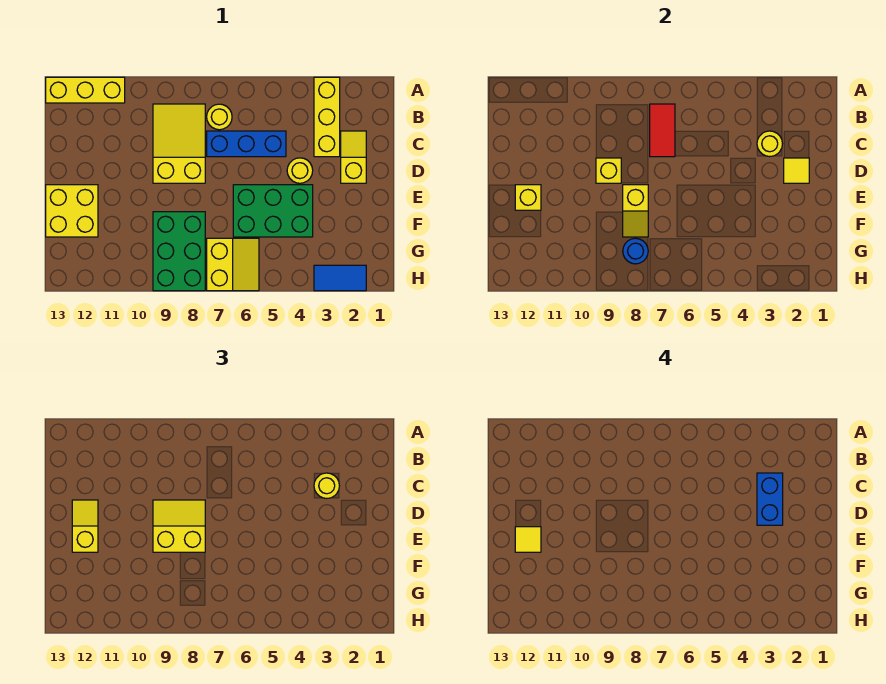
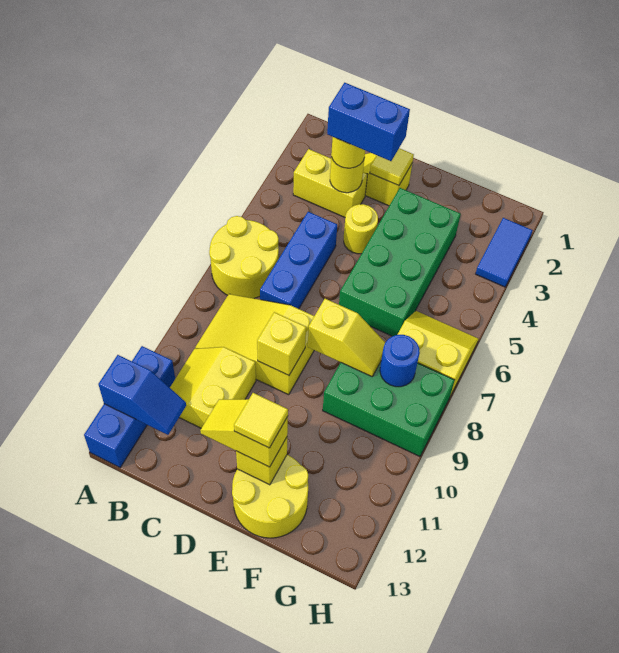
yellow brick A3:C3 level 1 -> yellow brick B3:C3 level 1
yellow brick A11:A13 level 1 -> blue brick A11:A13 level 1
none -> blue slope A12:B12 level 2 top A
yellow round brick B7 level 1 -> yellow round brick A6:B7 level 1
red tile B7:C7 level 2 -> none
yellow slope D8:E9 level 3 top E -> yellow slope B10:C11 level 1 top C
green brick E4:F6 level 1 -> green brick E3:F6 level 1
yellow brick E12:F13 level 1 -> yellow round brick E12:F13 level 1

